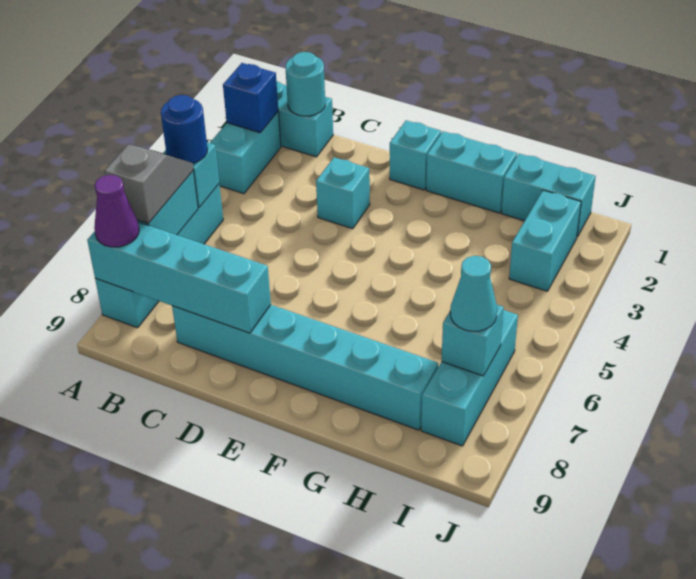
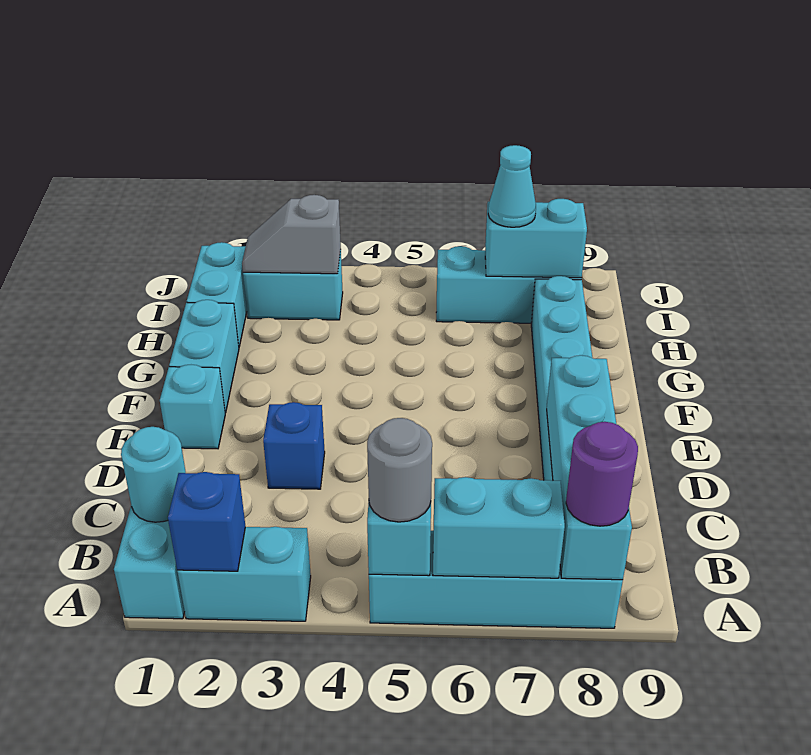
blue round brick A5 level 3 -> grey round brick A5 level 3
grey slope A6:A7 level 3 top 7 -> grey slope I2:I3 level 2 top 3
purple cone A8 level 3 -> purple round brick A8 level 3
cyan brick D3 level 1 -> blue brick D3 level 1
cyan brick I7 level 2 -> cyan brick I7:I8 level 2

